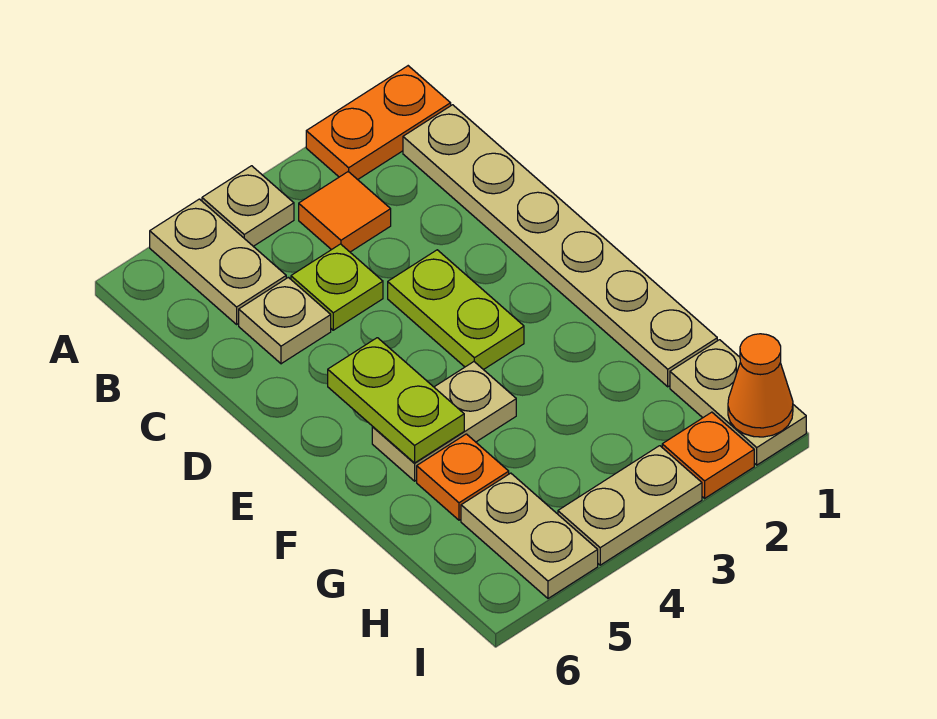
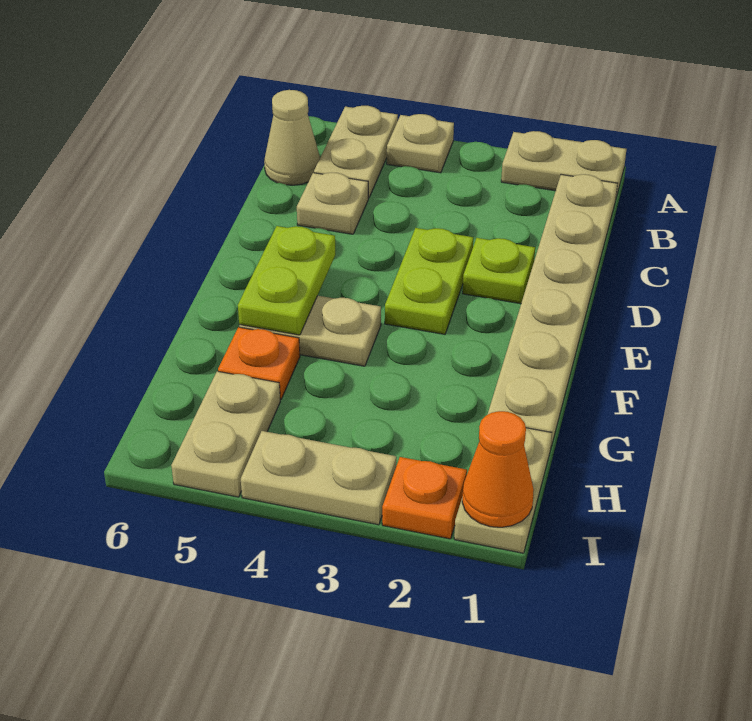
orange plate A1:A2 level 1 -> tan plate A1:A2 level 1
orange tile B3 level 1 -> none
none -> tan cone B6 level 1
lime plate C4 level 1 -> lime plate D2 level 1

